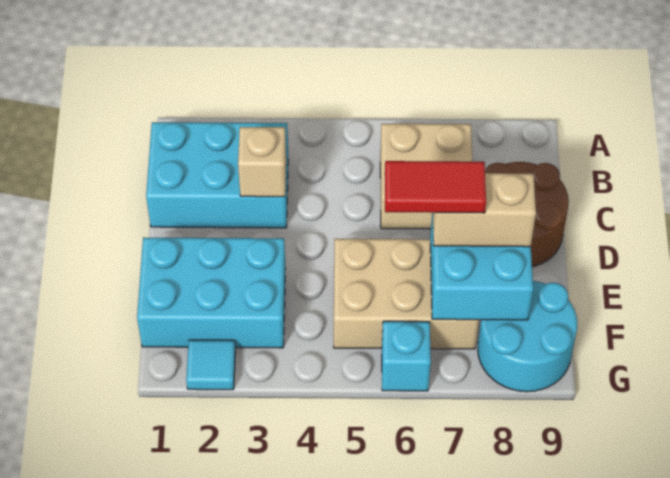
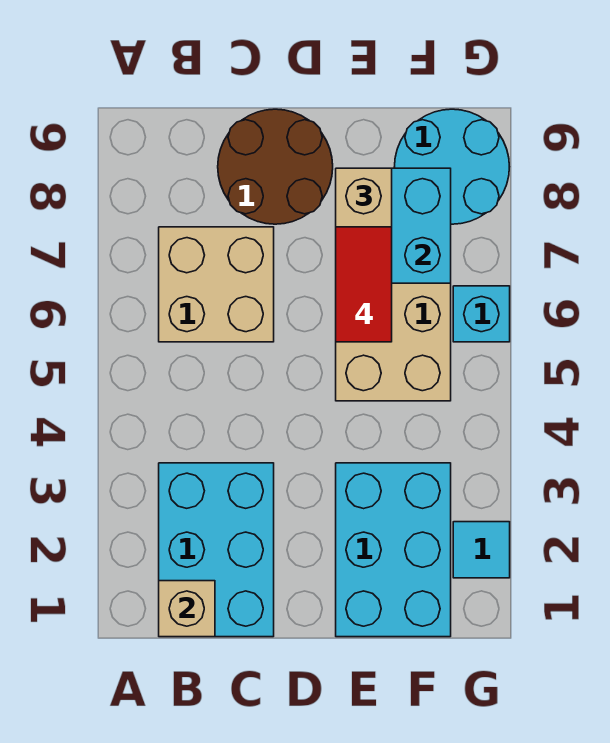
tan brick C3 level 2 -> tan brick B1 level 2

